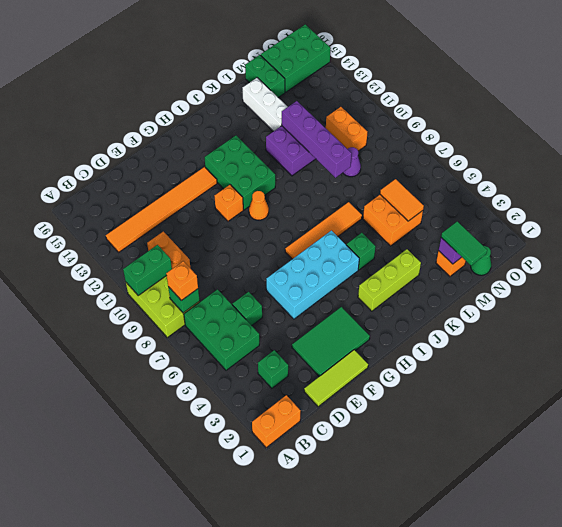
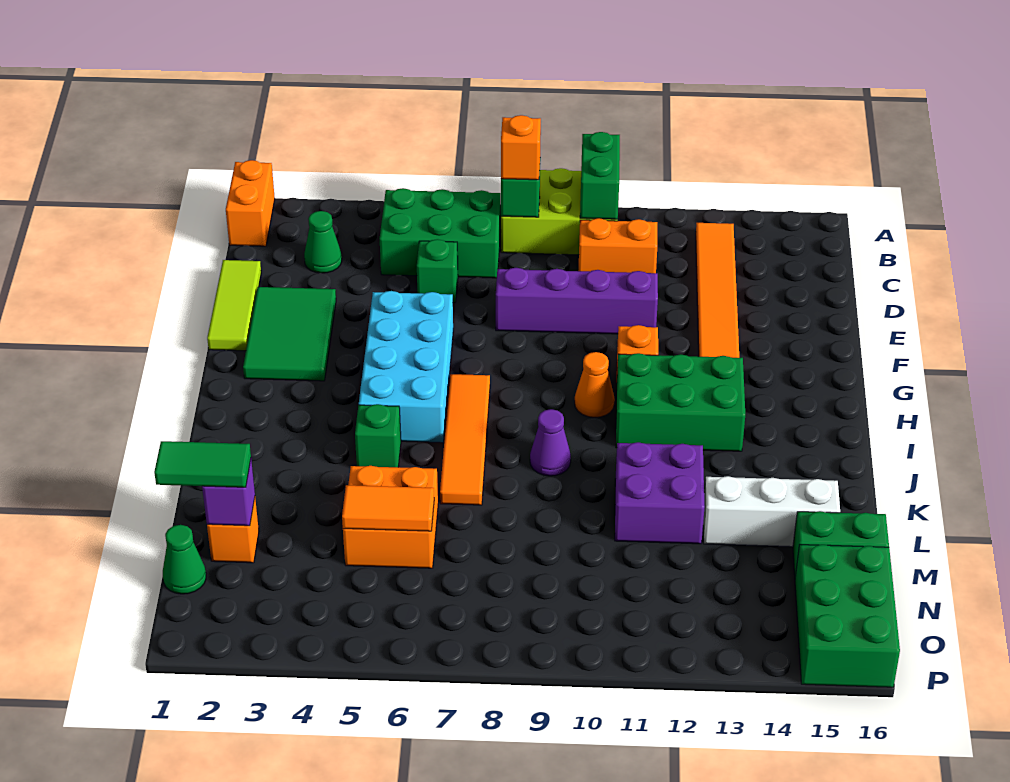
green brick C3 level 1 -> green cone C3 level 1
lime brick I3:K3 level 1 -> none
purple brick L9:L12 level 2 -> purple brick E8:E11 level 1
purple cone M9 level 1 -> purple cone J9 level 1
orange brick N10:N11 level 1 -> none

